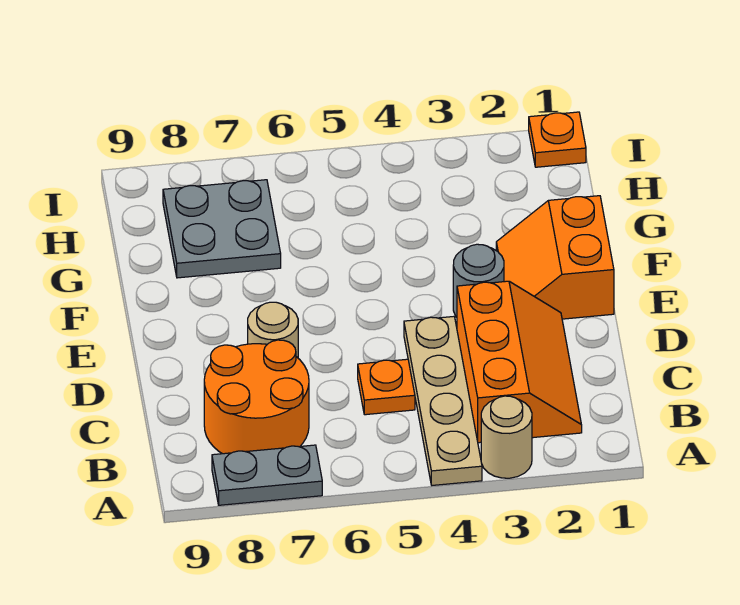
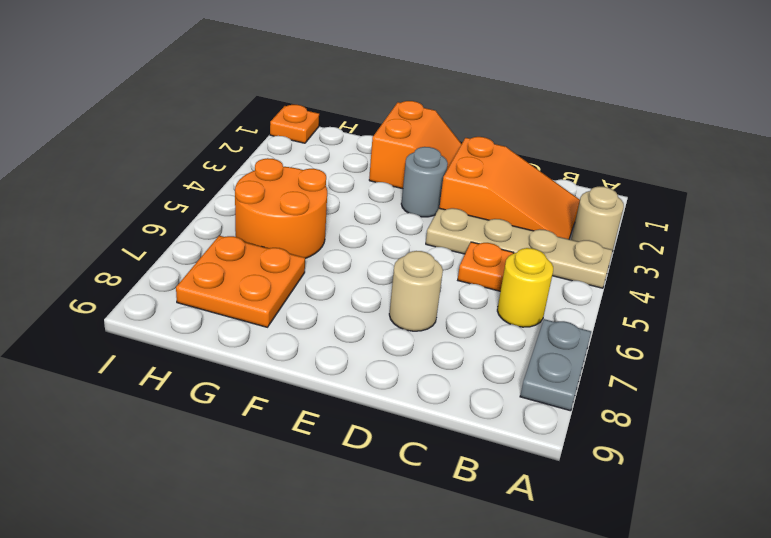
orange slope B2:D3 level 1 top 3 -> orange slope B2:D3 level 1 top D
none -> yellow round brick B6 level 1
orange round brick B7:C8 level 1 -> orange round brick G5:H6 level 1
orange slope E1:F2 level 1 top 1 -> orange slope E1:F2 level 1 top F
grey plate G7:H8 level 1 -> orange plate G7:H8 level 1

